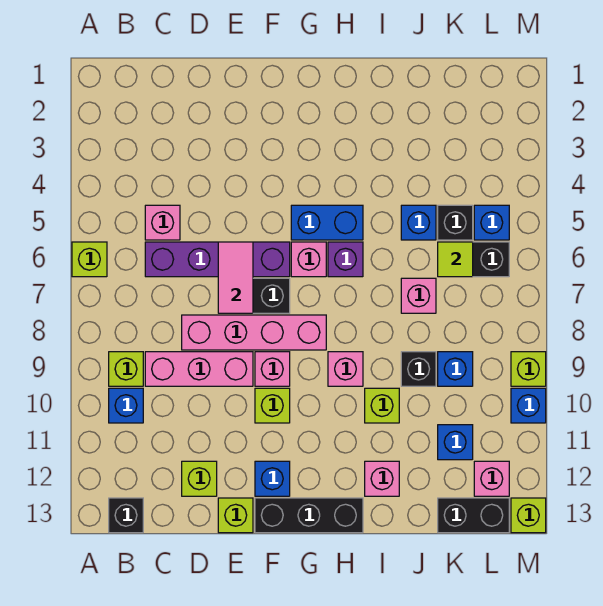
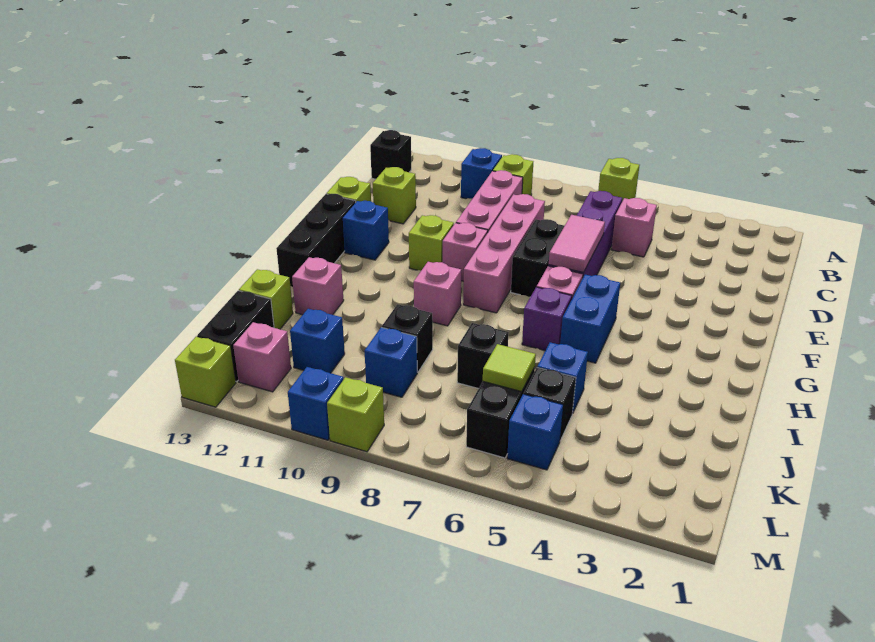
pink tile E6:E7 level 2 -> pink tile E6:F6 level 2
lime brick I10 level 1 -> lime brick J13 level 1
pink brick J7 level 1 -> black brick J7 level 1

